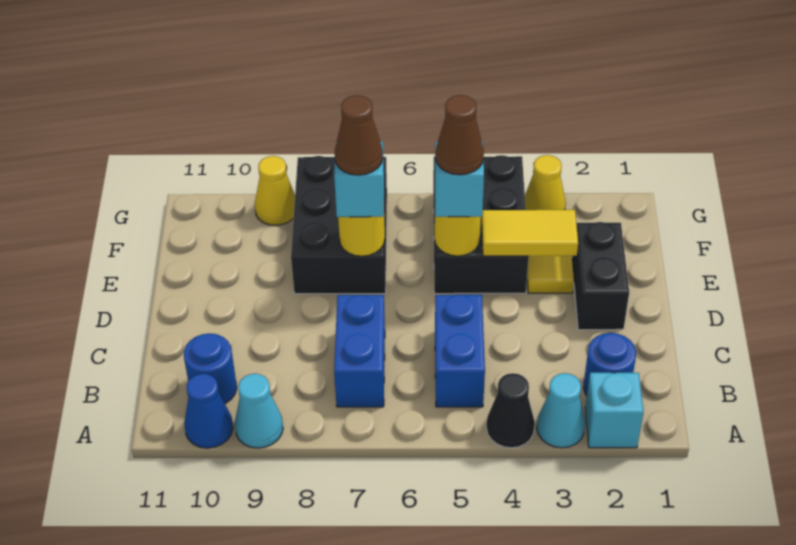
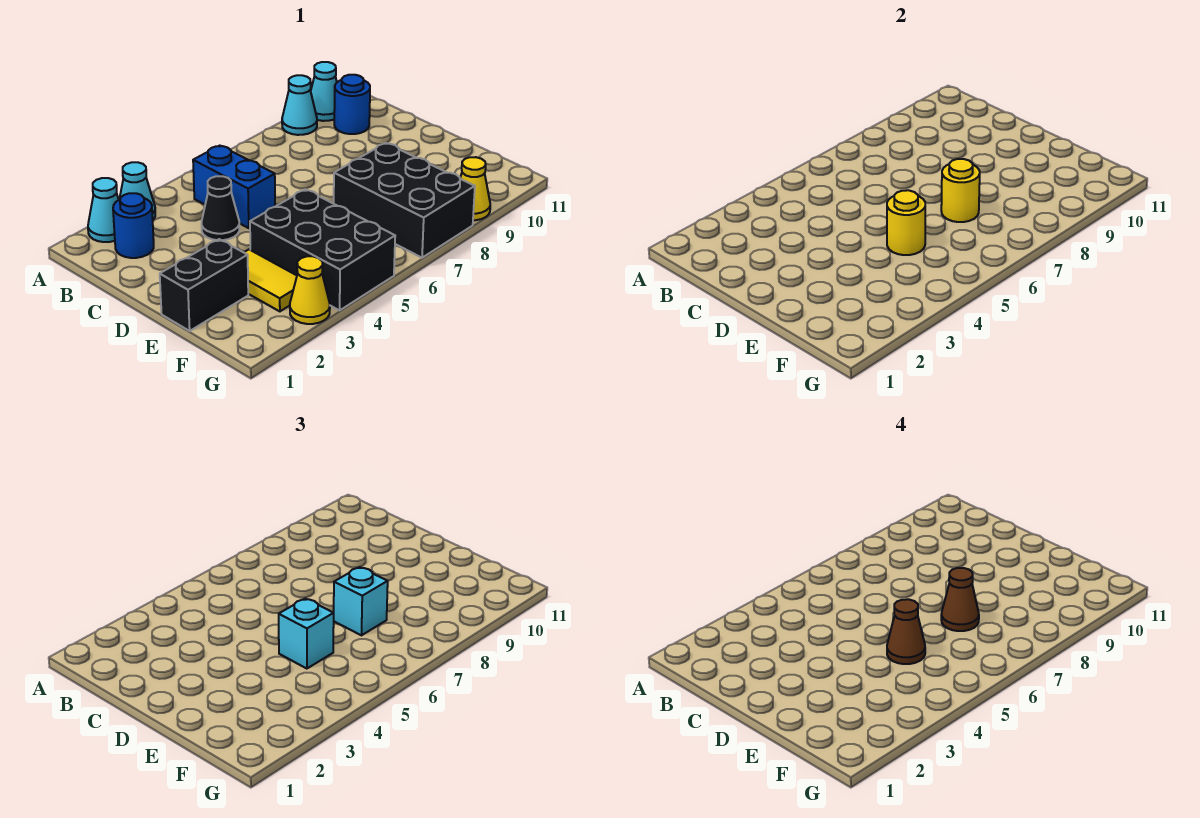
cyan brick A2 level 1 -> cyan cone A2 level 1
black cone A4 level 1 -> black cone C4 level 1
blue cone A10 level 1 -> cyan cone A10 level 1
blue brick B7:C7 level 1 -> none
black brick D2:E2 level 1 -> black brick E1:E2 level 1
yellow tile E3:E4 level 2 -> none

